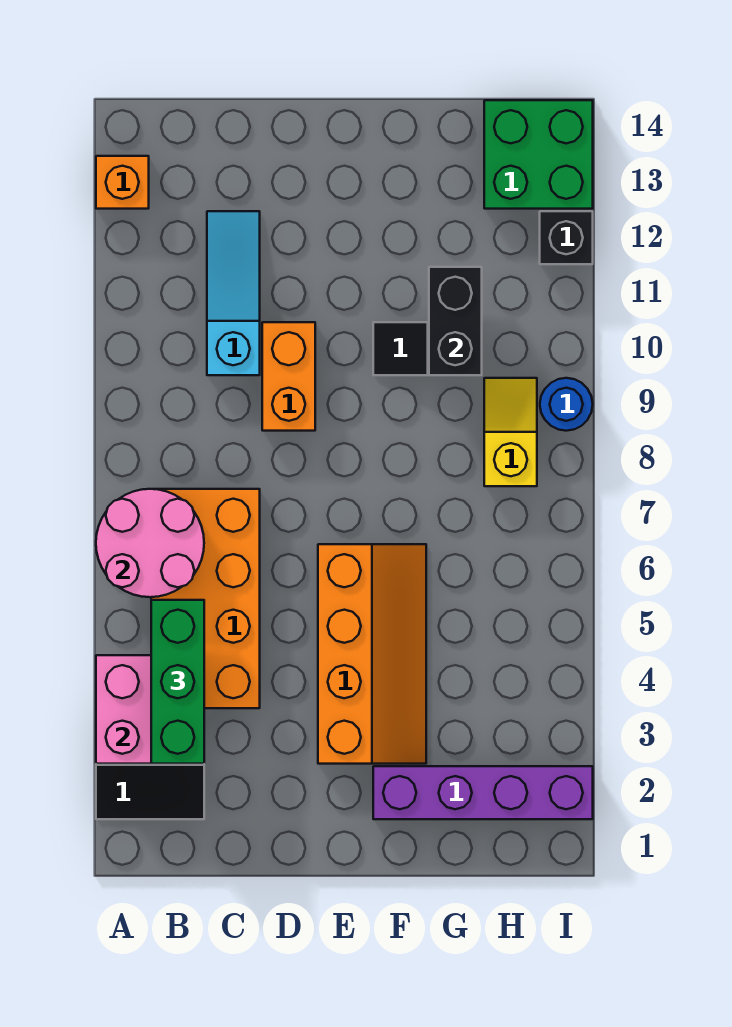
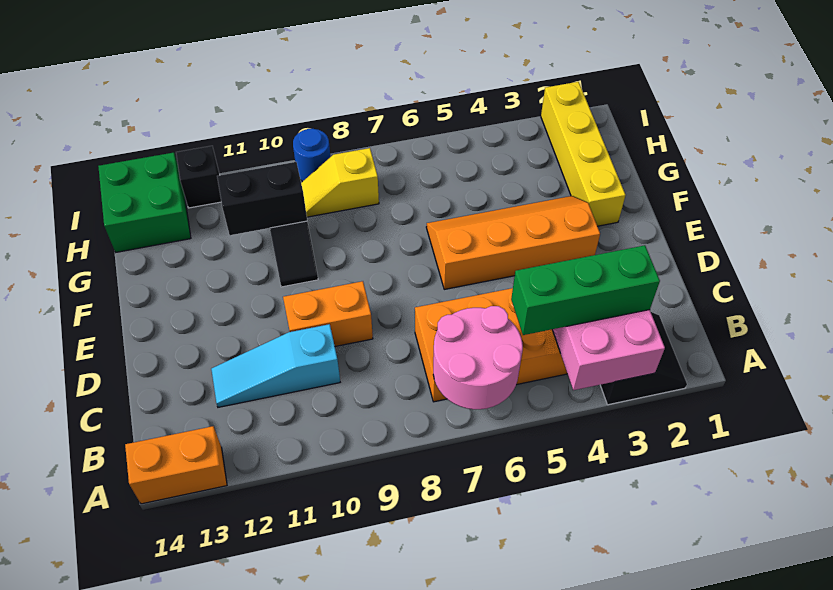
orange brick A13 level 1 -> orange brick A13:A14 level 1
purple brick F2:I2 level 1 -> yellow brick F2:I2 level 1

